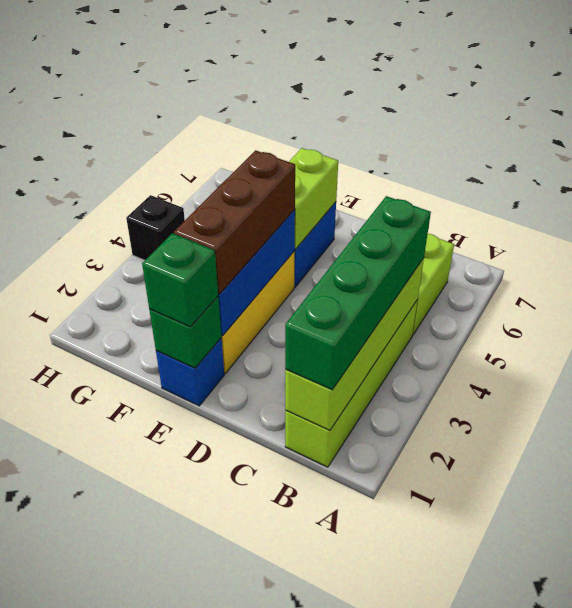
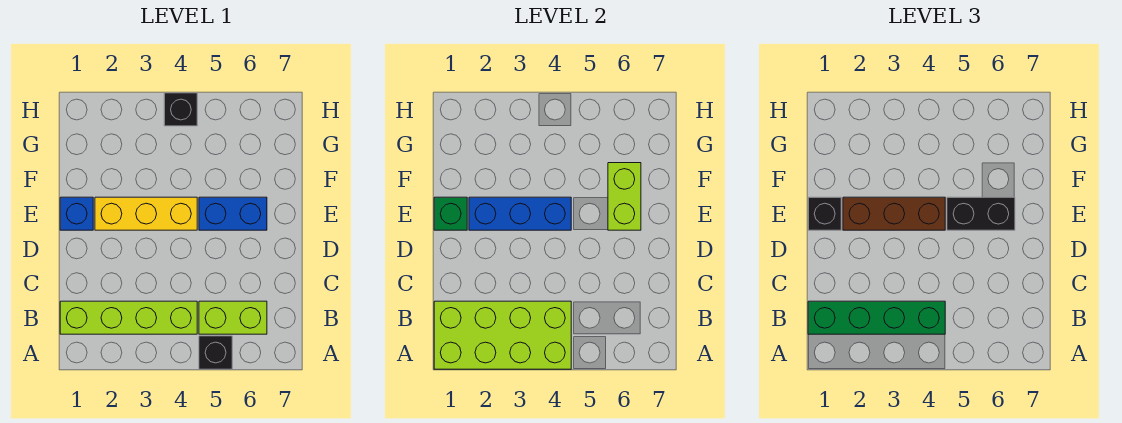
none -> black brick A5 level 1
lime brick B1:B4 level 2 -> lime brick A1:B4 level 2
green brick E1 level 3 -> black brick E1 level 3
lime brick E5:E6 level 2 -> lime brick E6:F6 level 2
none -> black brick E5:E6 level 3

